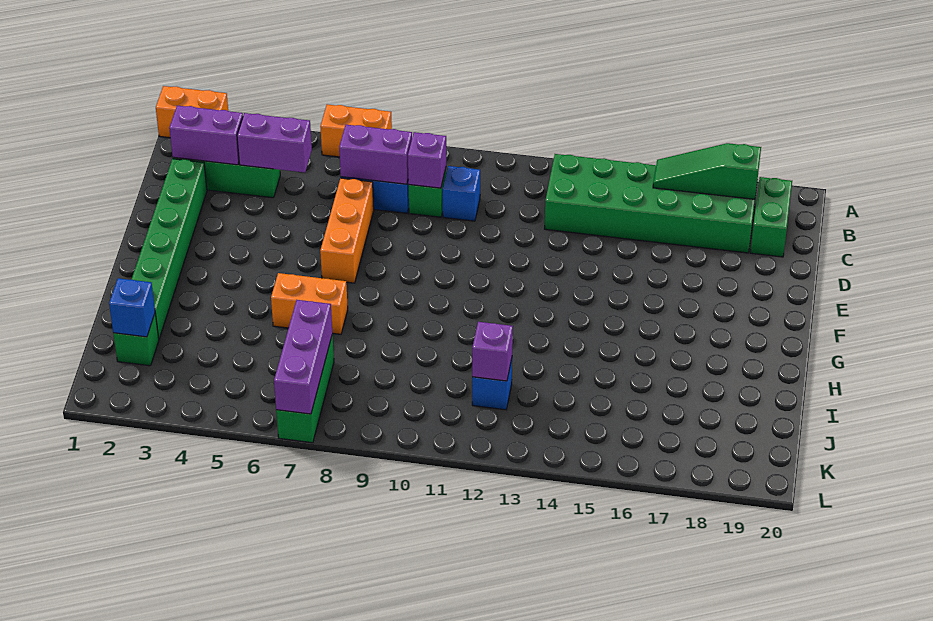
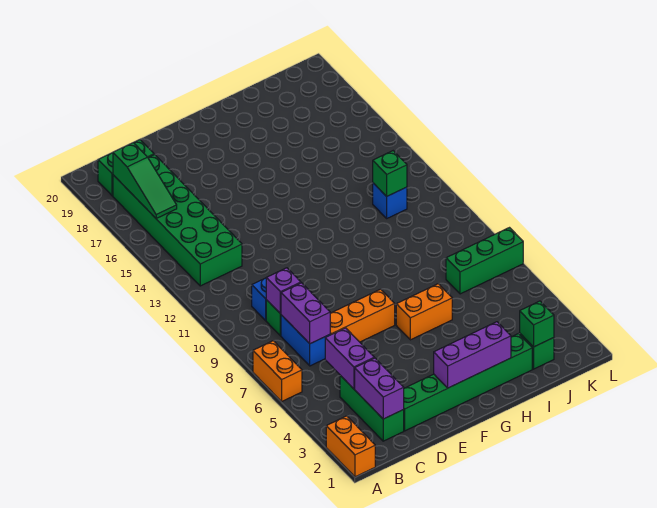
orange brick H6:H7 level 1 -> orange brick G6:H6 level 1
blue brick J2 level 2 -> green brick J2 level 2
purple brick J7:L7 level 2 -> purple brick F2:H2 level 2
purple brick J12 level 2 -> green brick J12 level 2

